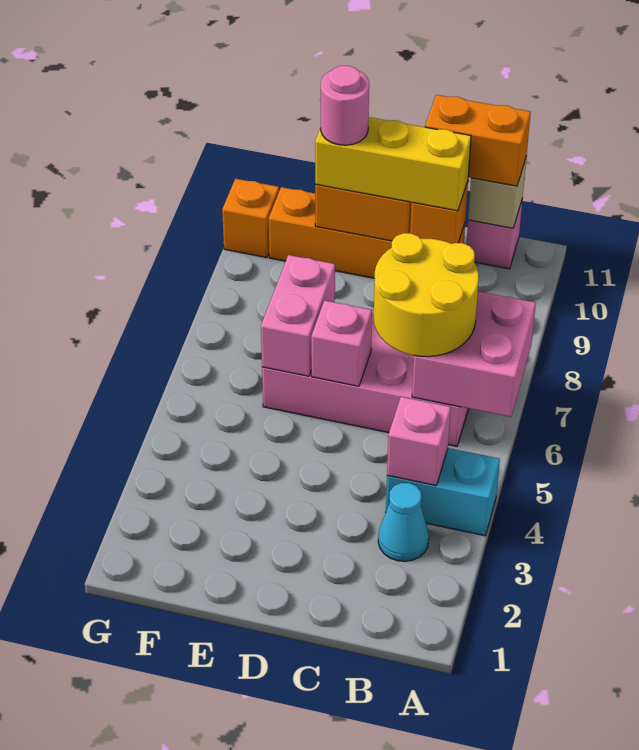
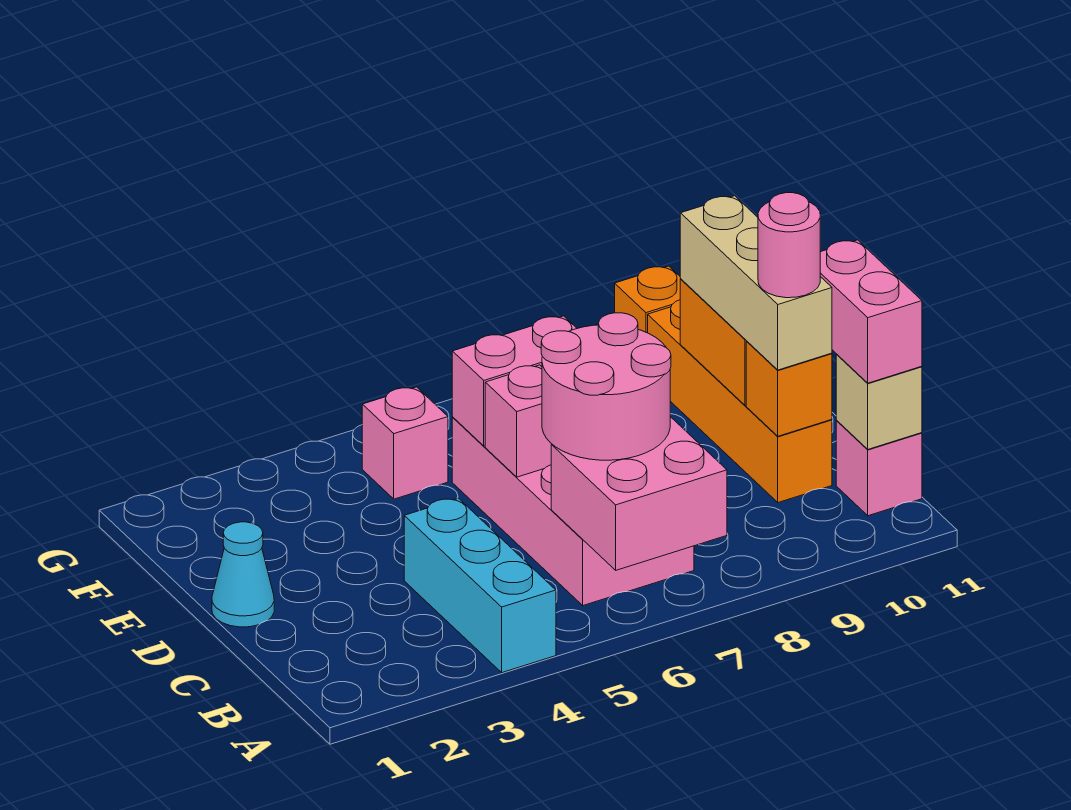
cyan brick A4:B4 level 1 -> cyan brick A4:C4 level 1
cyan cone B3 level 1 -> cyan cone D1 level 1
pink brick B4 level 2 -> pink brick F5 level 1
yellow round brick B6:C7 level 3 -> pink round brick B6:C7 level 3
orange brick B11:C11 level 3 -> pink brick B11:C11 level 3
yellow brick C10:E10 level 3 -> tan brick C10:E10 level 3
pink round brick E10 level 4 -> pink round brick C10 level 4

